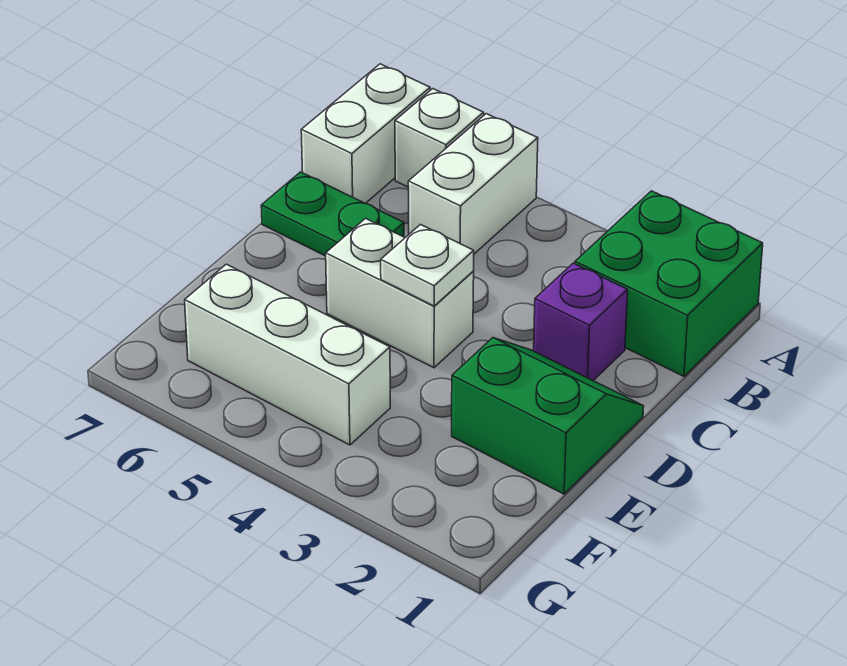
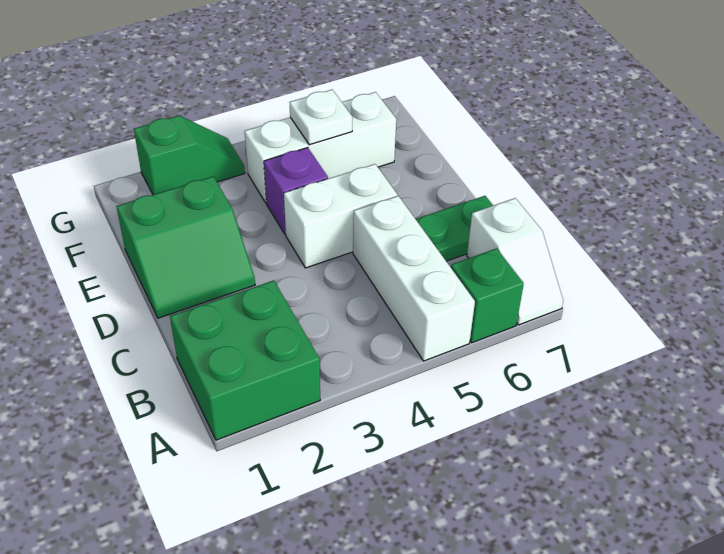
white brick A5:B5 level 1 -> white brick A5:C5 level 1
white brick A6 level 1 -> green brick A6 level 1
white brick A7:B7 level 1 -> white slope A7:B7 level 1 top B
purple brick C2 level 1 -> purple brick E4 level 1
white plate D4 level 2 -> white plate F5 level 2
none -> green slope G2:G3 level 1 top 2

